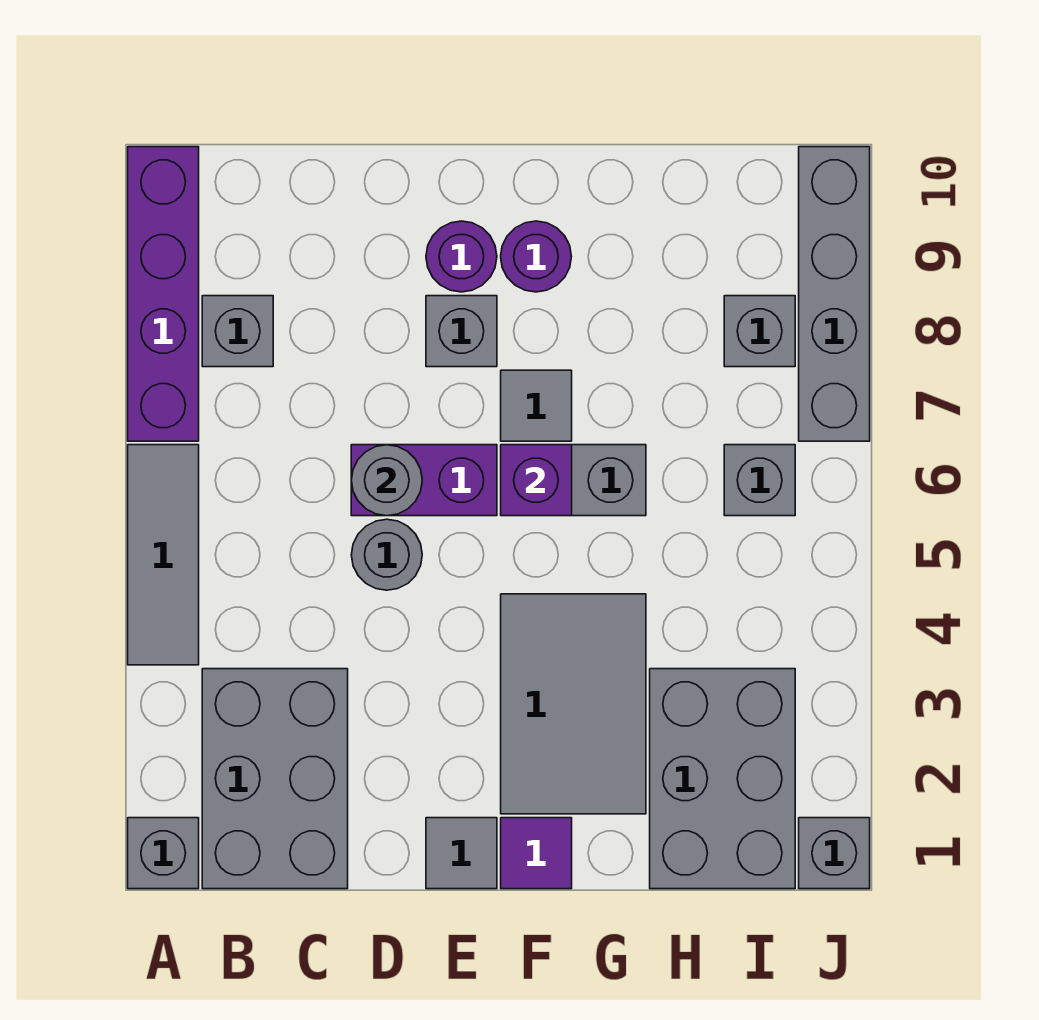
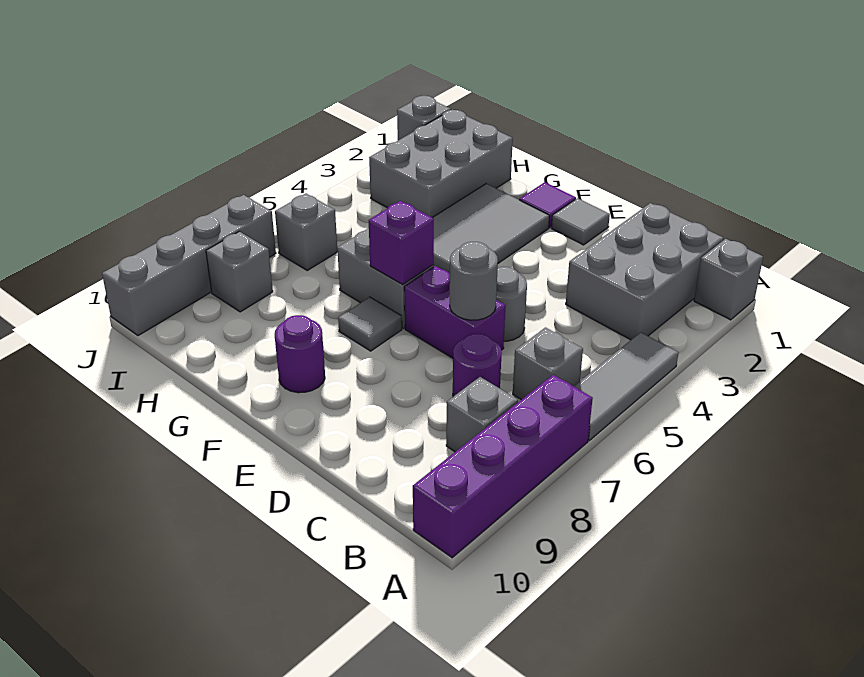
grey brick E8 level 1 -> grey brick B6 level 1
purple round brick E9 level 1 -> purple round brick C7 level 1

